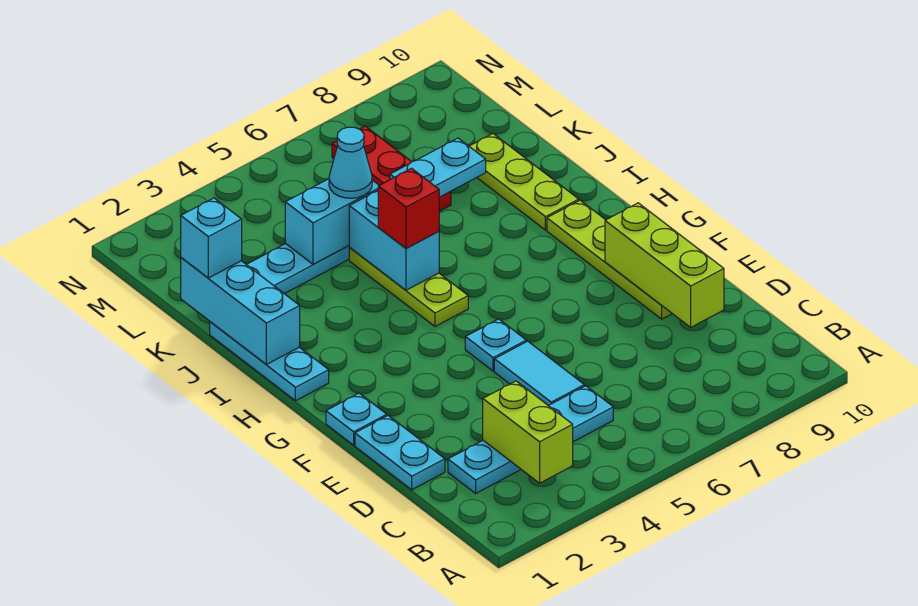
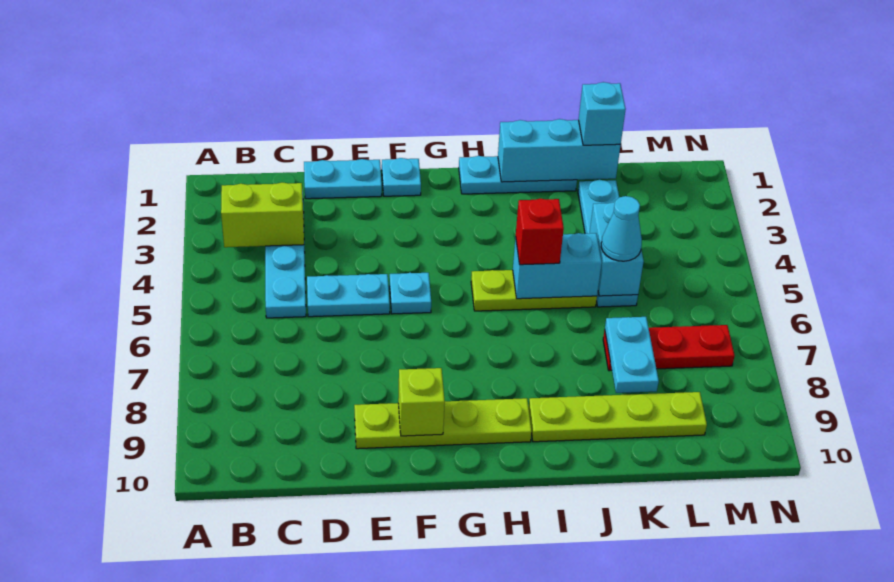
cyan tile D5:E5 level 1 -> cyan plate D5:E5 level 1
lime brick D9:F9 level 2 -> lime brick F9 level 2
lime plate I9:K9 level 1 -> lime plate I9:L9 level 1

